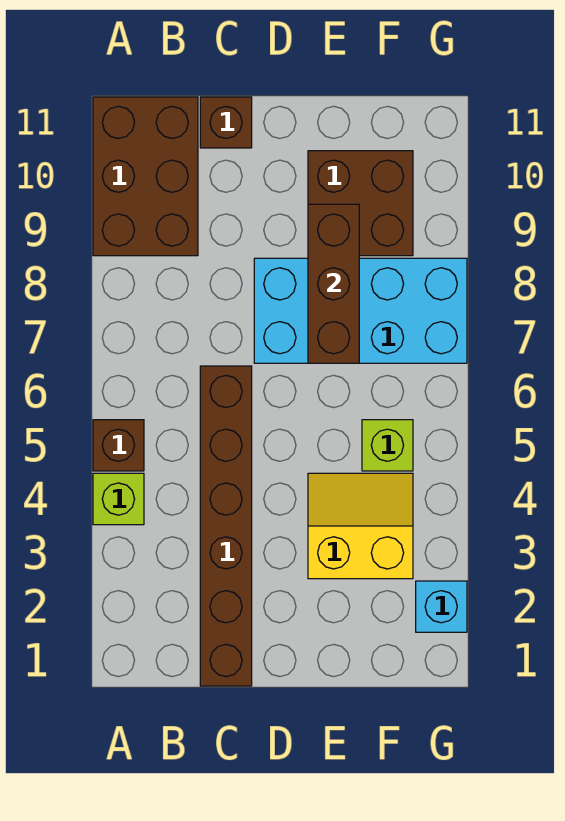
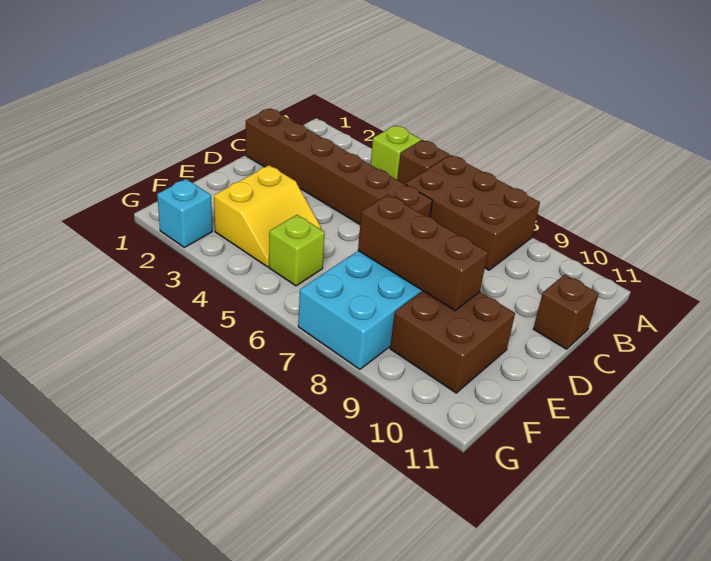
brown brick A9:B11 level 1 -> brown brick A6:B8 level 1

